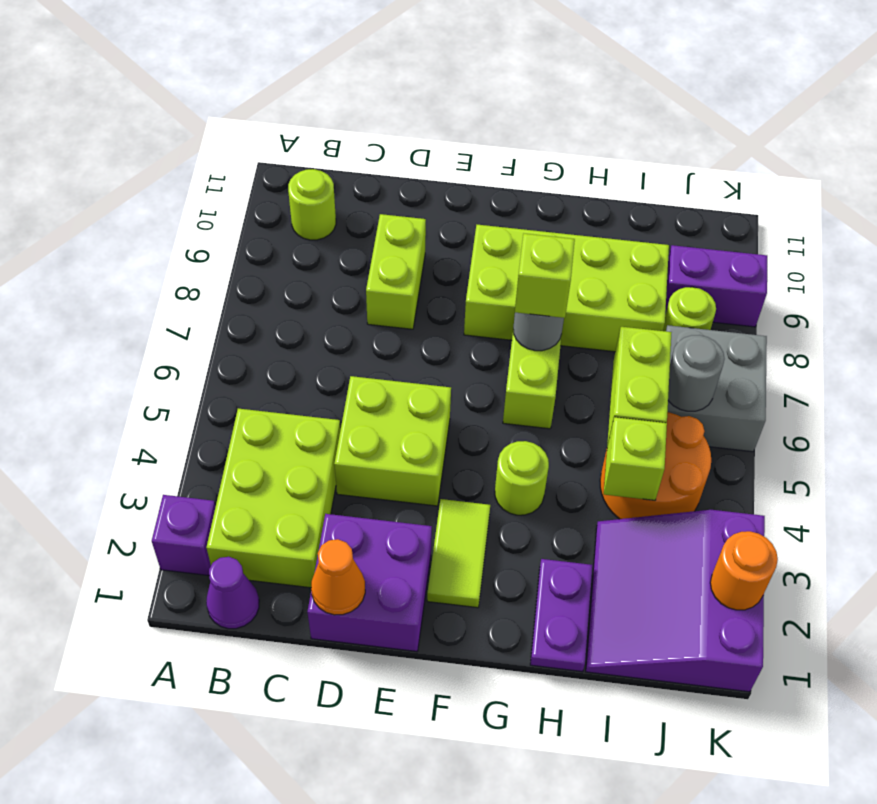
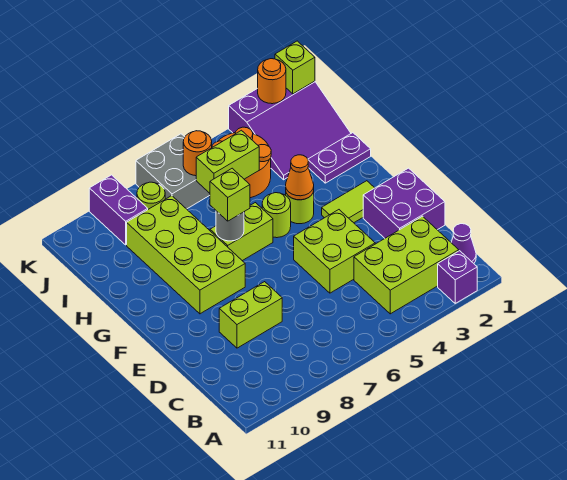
lime round brick B10 level 1 -> lime round brick G5 level 1
orange cone D1 level 2 -> orange cone G4 level 2
lime brick I4 level 2 -> lime brick K1 level 2
grey round brick J6 level 2 -> orange round brick J6 level 2

